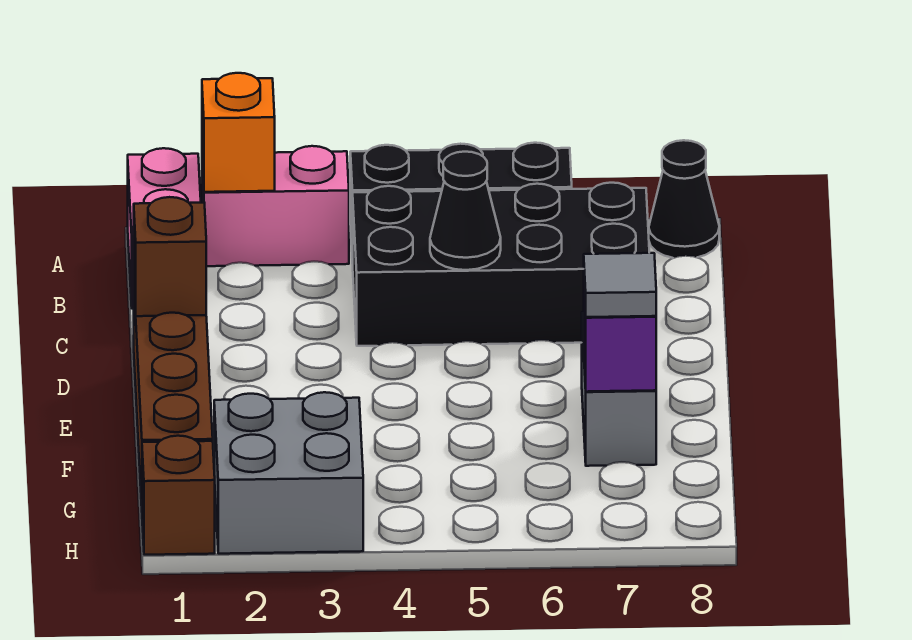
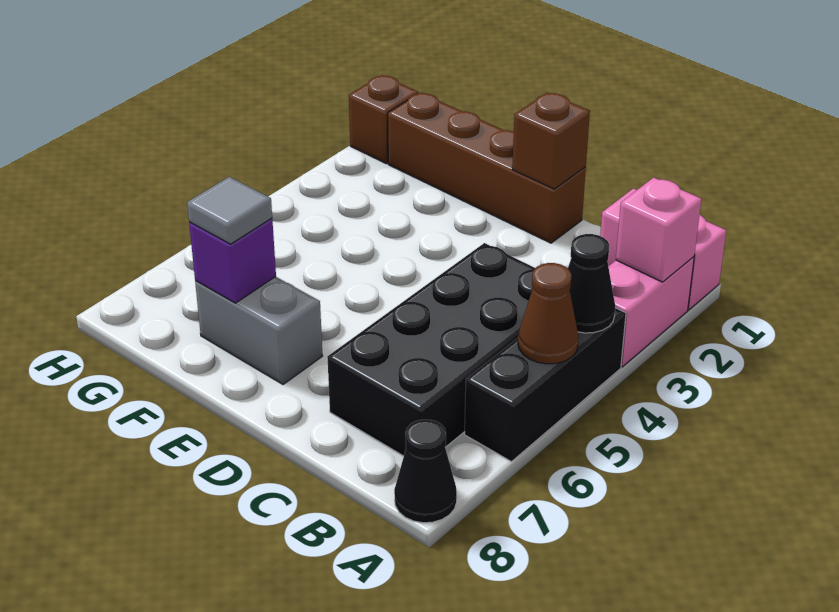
orange brick A2 level 2 -> pink brick A2 level 2
none -> brown cone A5 level 2
black cone C5 level 2 -> black cone A4 level 2
grey brick G2:H3 level 1 -> none

